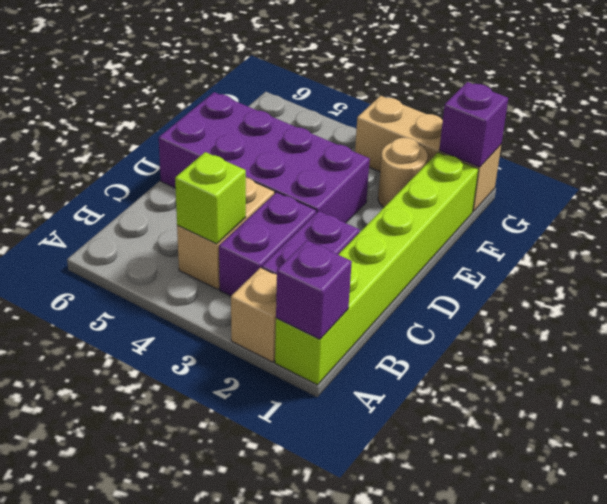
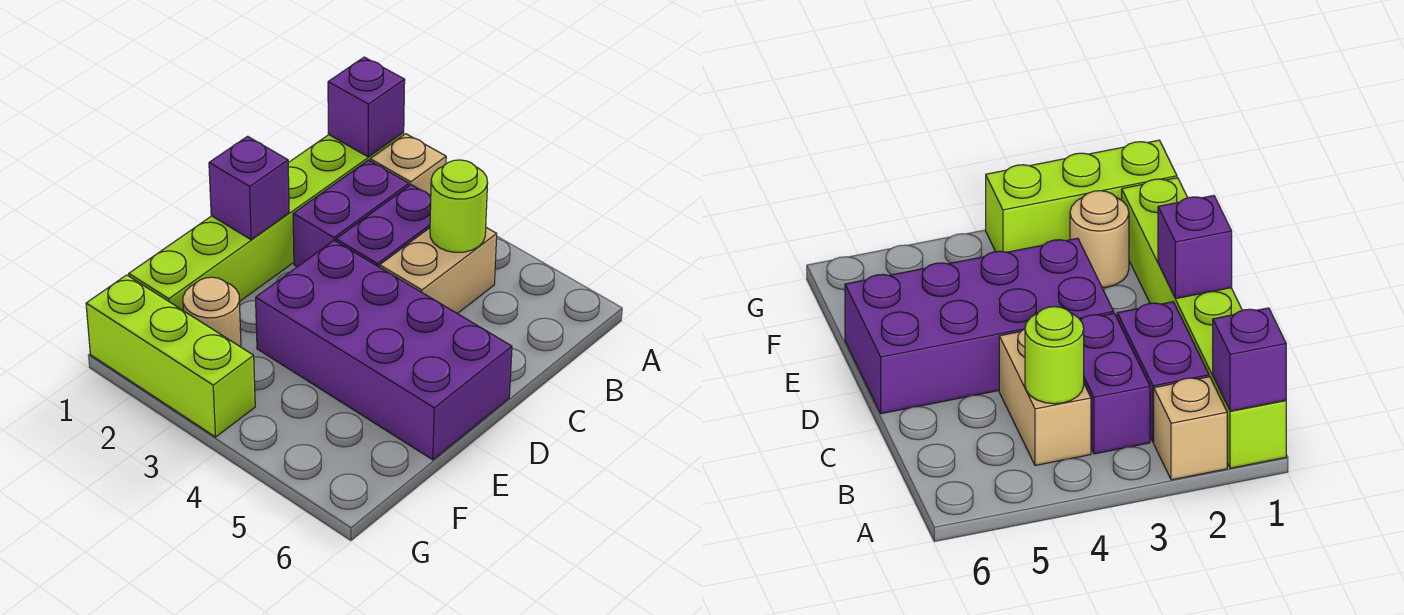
lime brick B4 level 2 -> lime round brick B4 level 2
tan brick G1:G3 level 1 -> lime brick G1:G3 level 1
purple brick G1 level 2 -> purple brick D1 level 2

